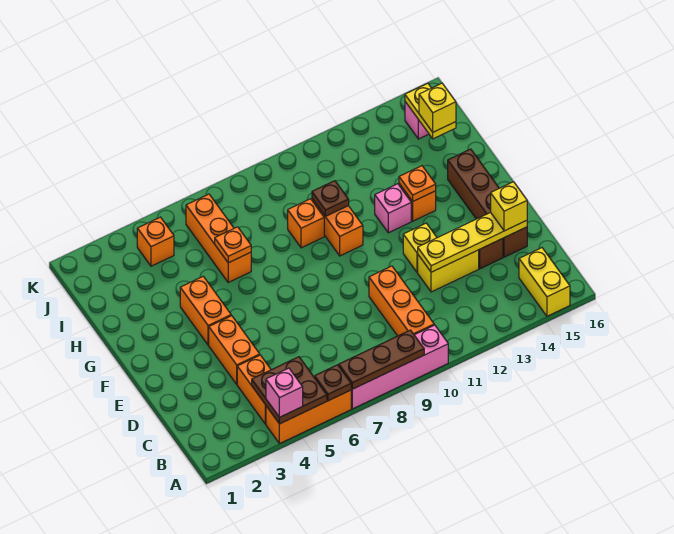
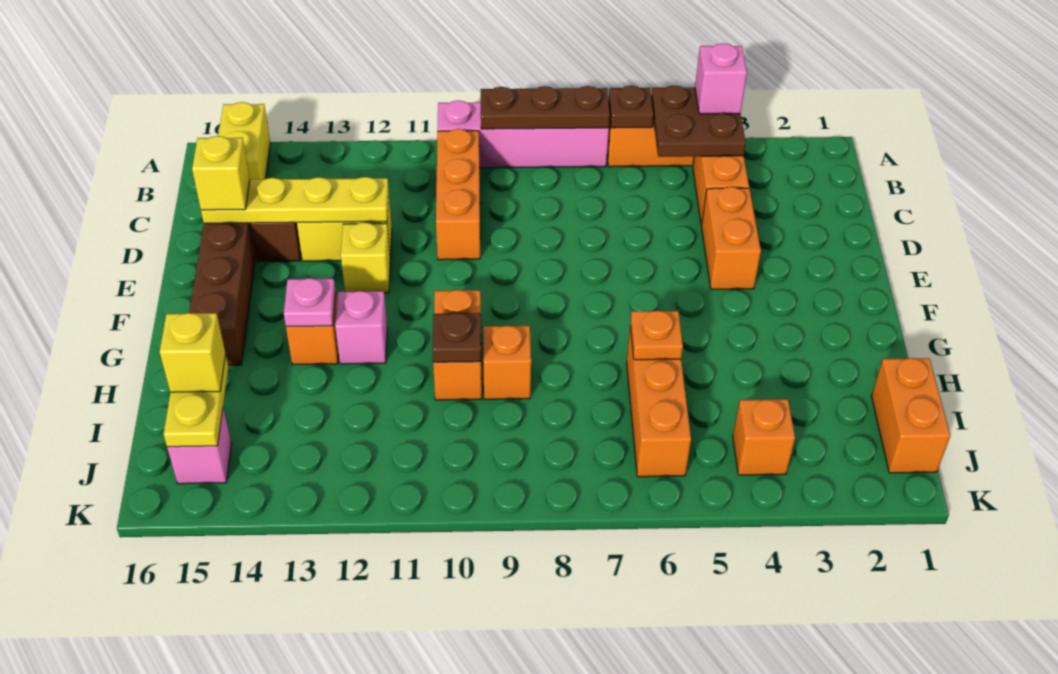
orange brick F4:G4 level 1 -> orange brick I1:J1 level 1
orange plate G13 level 2 -> pink plate G13 level 2

